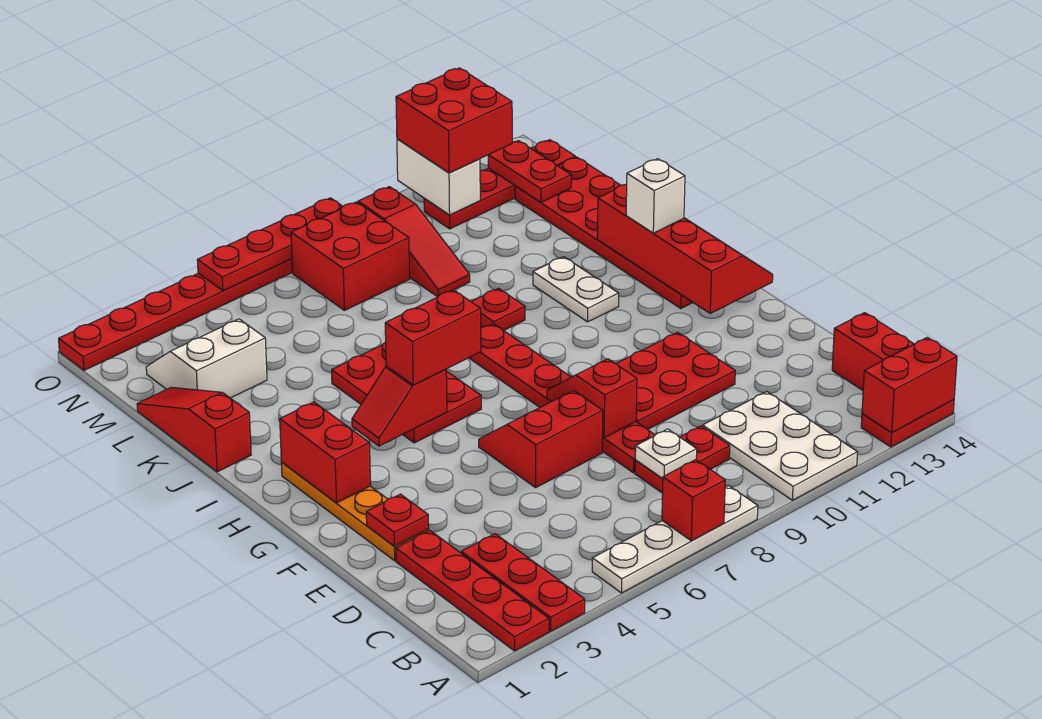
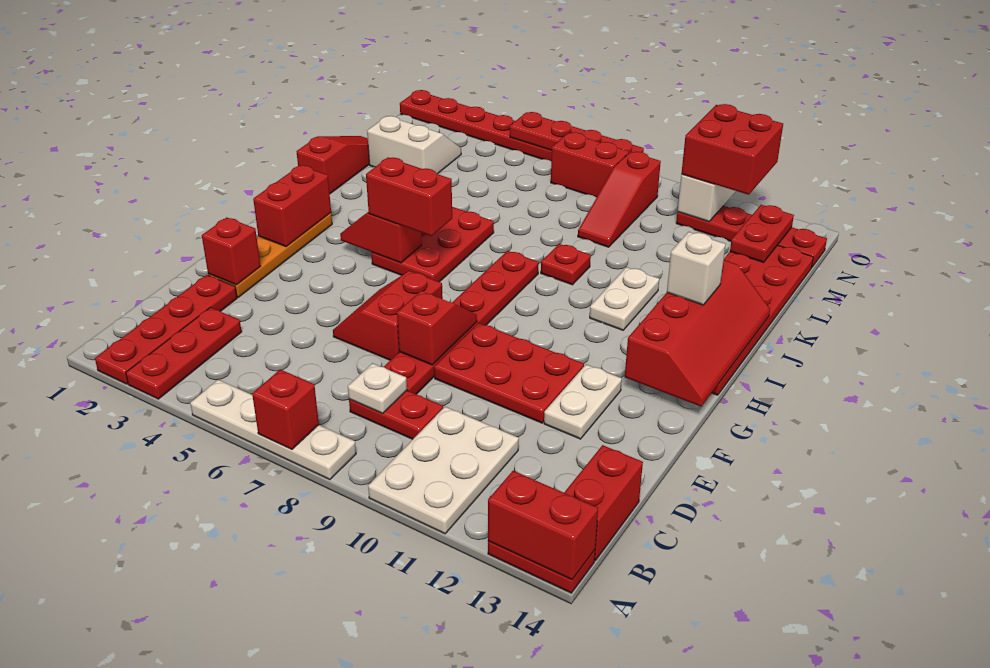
red plate E2 level 2 -> red brick E2 level 2
red slope E6:F7 level 1 top E -> red slope E6:F7 level 1 top 7
none -> white plate E12:F12 level 1
red brick M7:N8 level 1 -> red brick N7:N8 level 1

